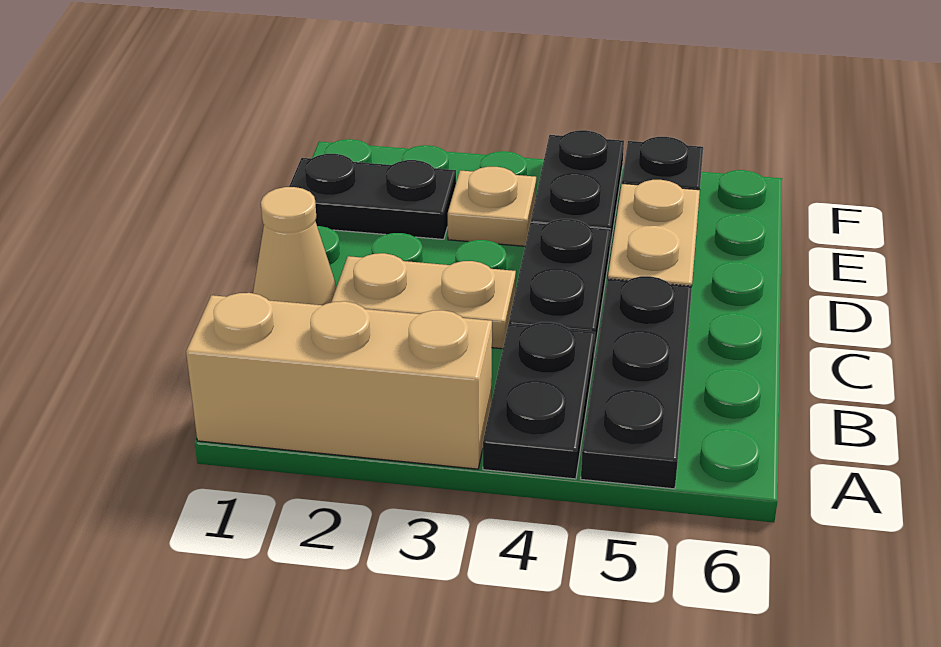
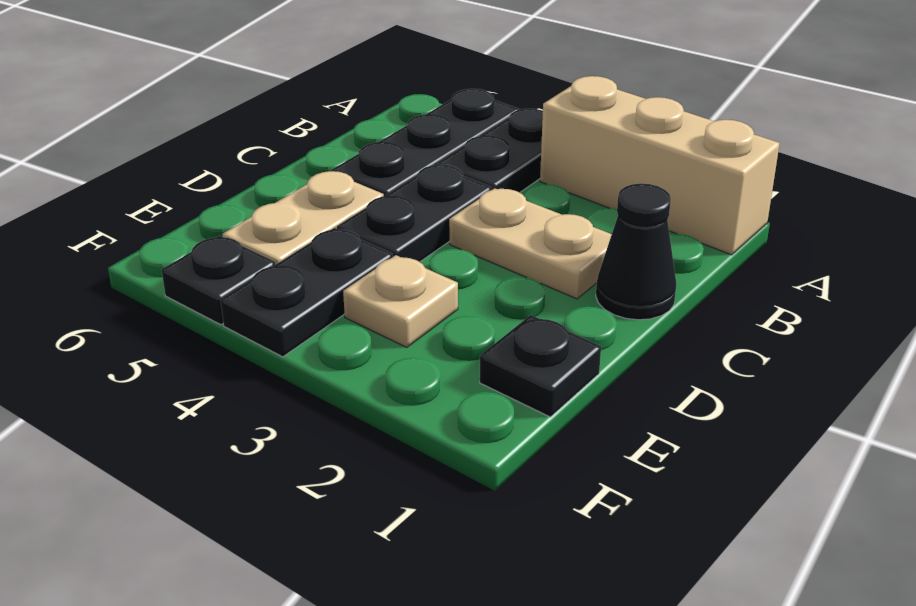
tan cone C1 level 1 -> black cone C1 level 1
black plate E1:E2 level 1 -> black plate E1 level 1

